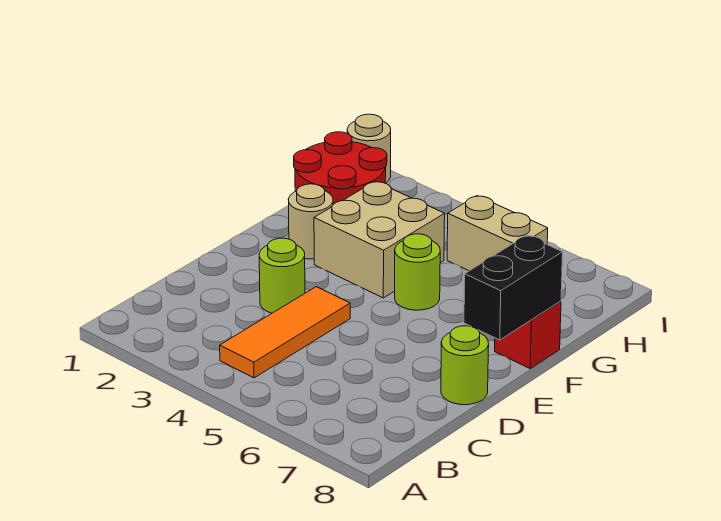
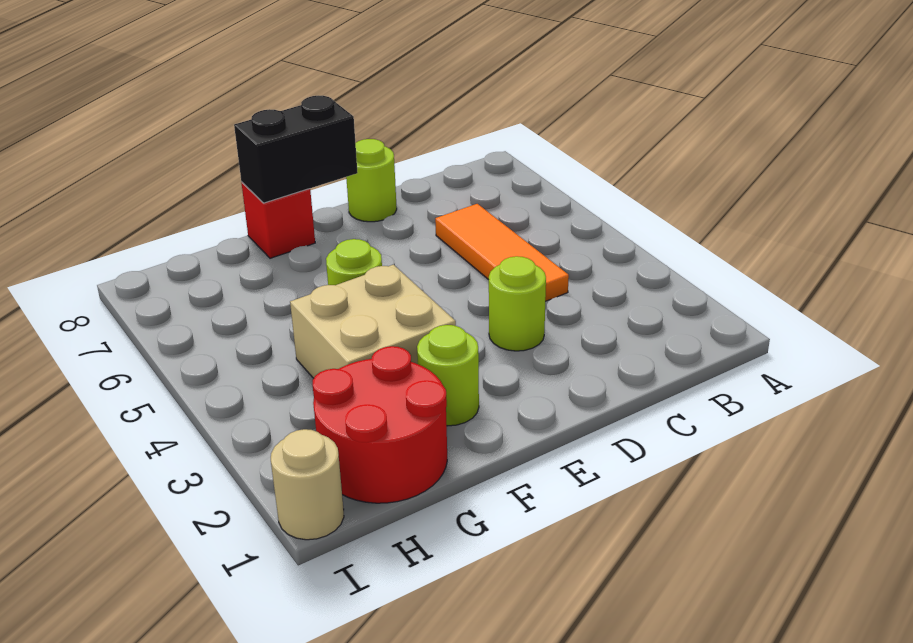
orange tile B4:D4 level 1 -> orange tile C4:C6 level 1
tan round brick F2 level 1 -> lime round brick F2 level 1
tan brick H5:H6 level 1 -> none

